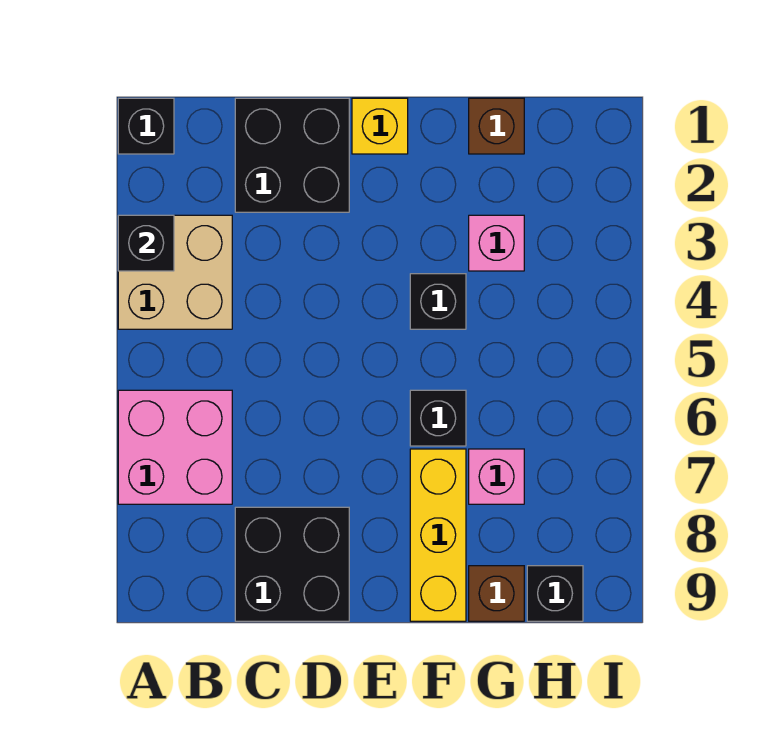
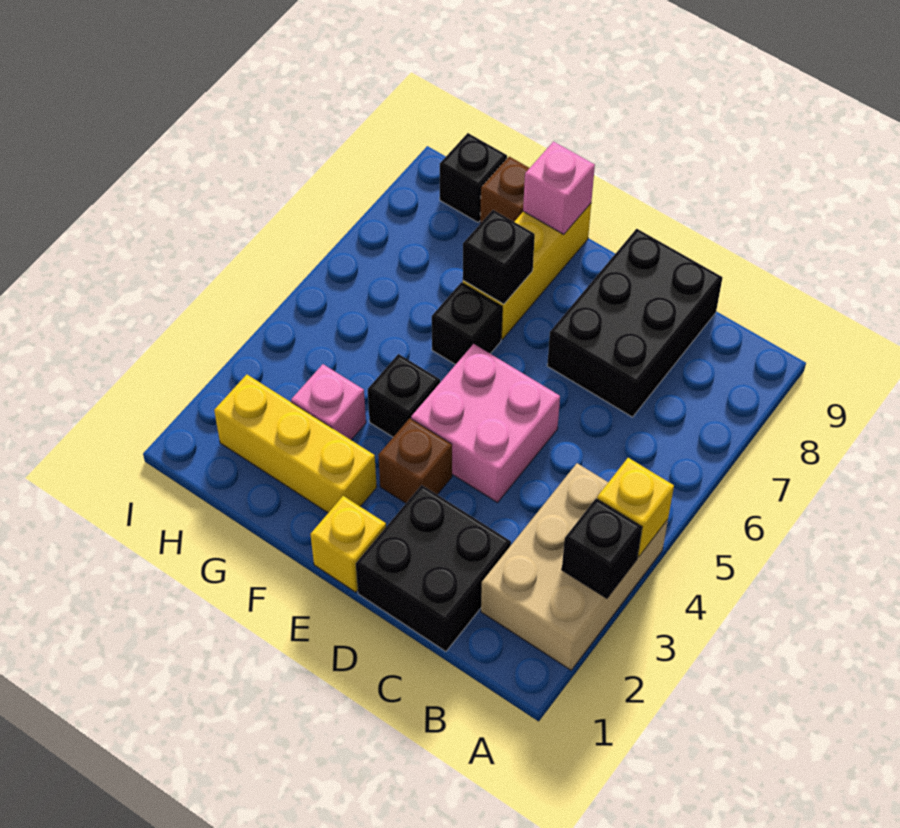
black brick A1 level 1 -> black brick F7 level 2
tan brick A3:B4 level 1 -> tan brick A2:B4 level 1
none -> yellow brick A4 level 2
pink brick A6:B7 level 1 -> pink brick D4:E5 level 1
black brick C8:D9 level 1 -> black brick C7:D9 level 1
none -> yellow brick F2:H2 level 1
brown brick G1 level 1 -> brown brick E3 level 1
pink brick G7 level 1 -> pink brick F9 level 2

